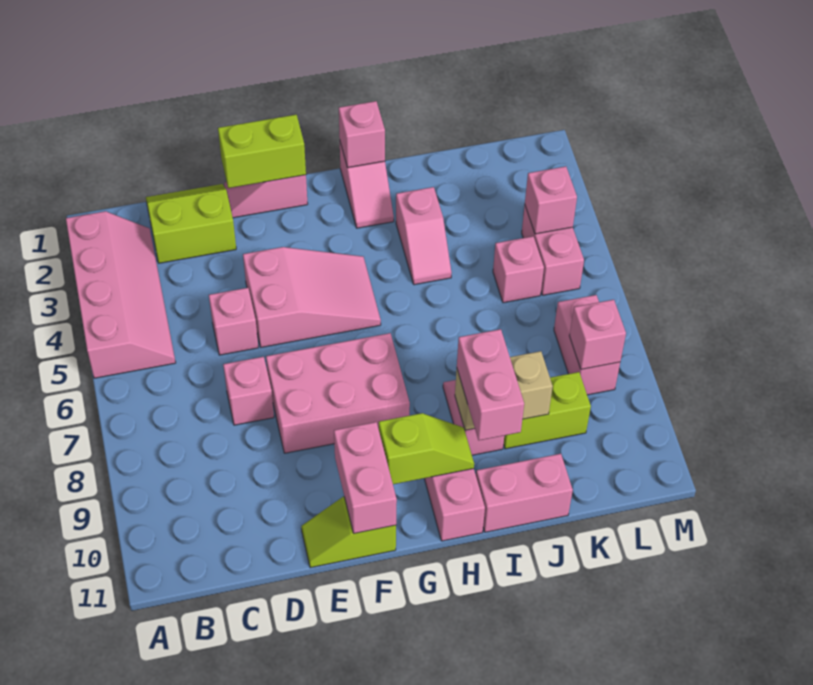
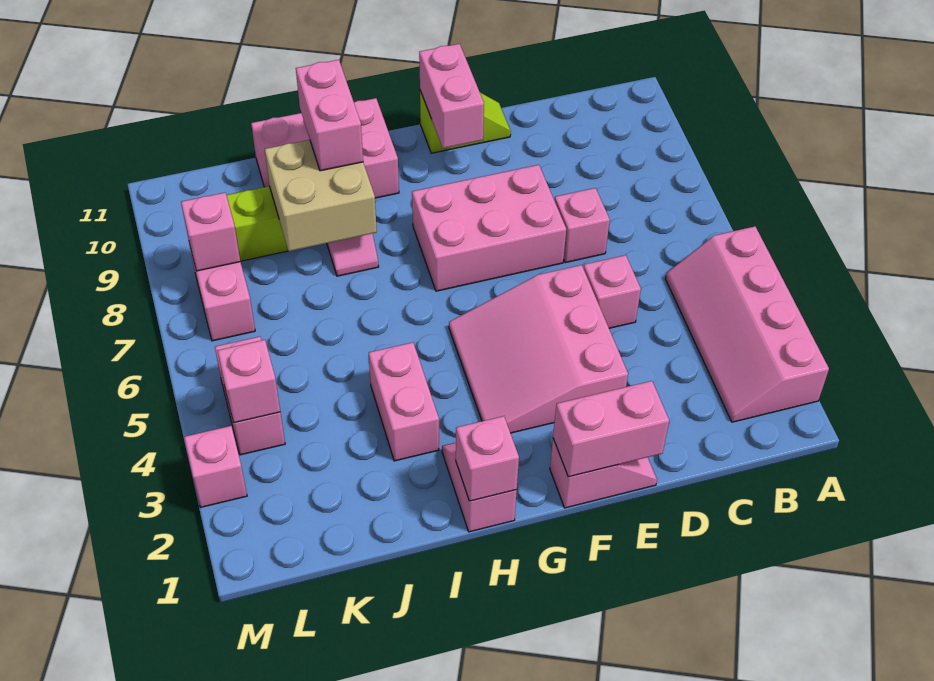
lime slope C1:D2 level 1 top 2 -> none
lime brick E1:F1 level 2 -> pink brick E1:F1 level 2
pink slope E4:G5 level 1 top E -> pink slope E3:G5 level 1 top E
lime slope G10:H10 level 2 top G -> none
pink slope I3:I4 level 1 top 3 -> pink brick I3:I4 level 1
tan brick I9:J9 level 2 -> tan brick I8:J9 level 2
pink brick K5 level 1 -> pink brick M3 level 1

